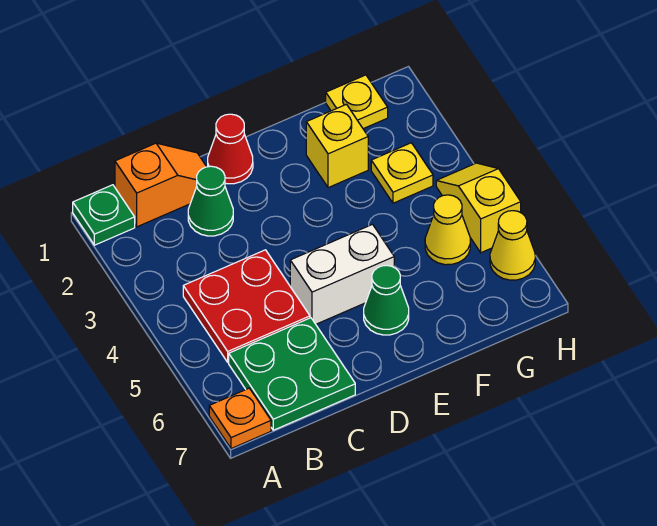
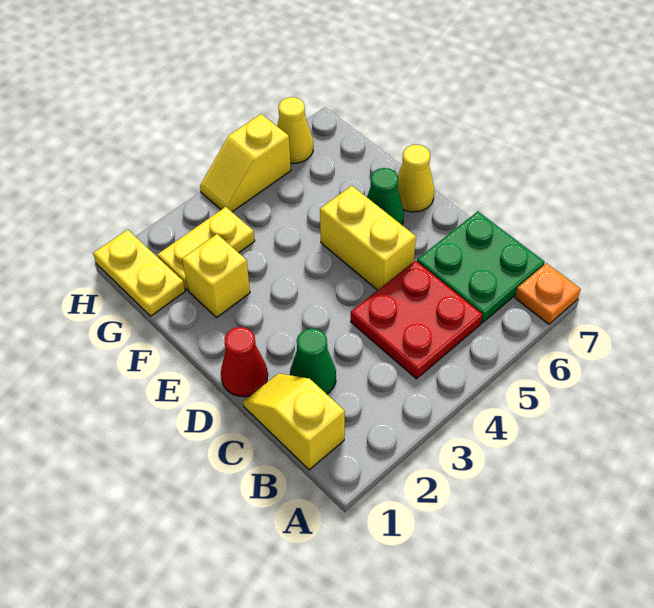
green plate A1 level 1 -> none
orange slope B1:C1 level 1 top B -> yellow slope B1:C1 level 1 top B
white brick D5:E5 level 1 -> yellow brick D5:E5 level 1
yellow plate G1 level 1 -> yellow plate G1:H1 level 1
yellow plate G3 level 1 -> yellow plate G2:G3 level 1
yellow cone G5 level 1 -> yellow cone E7 level 1

